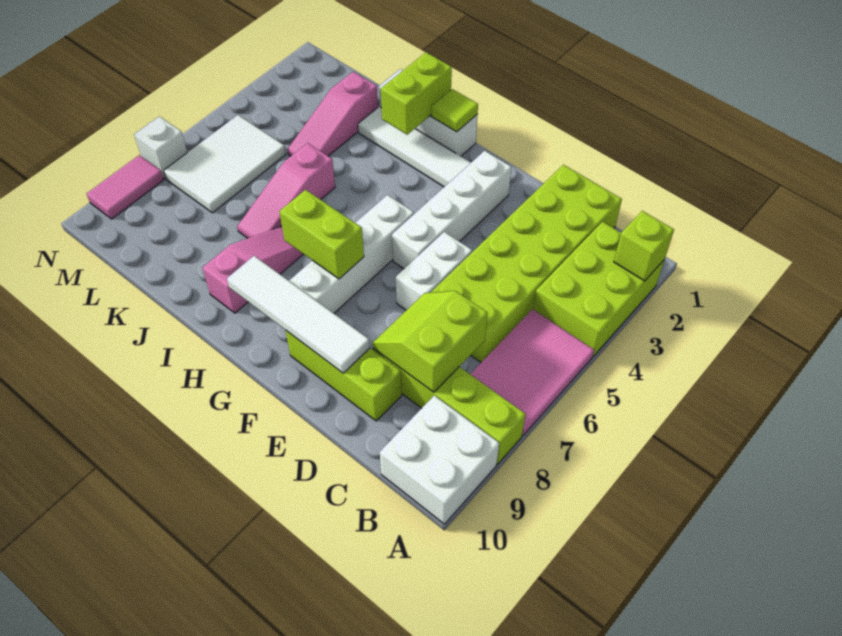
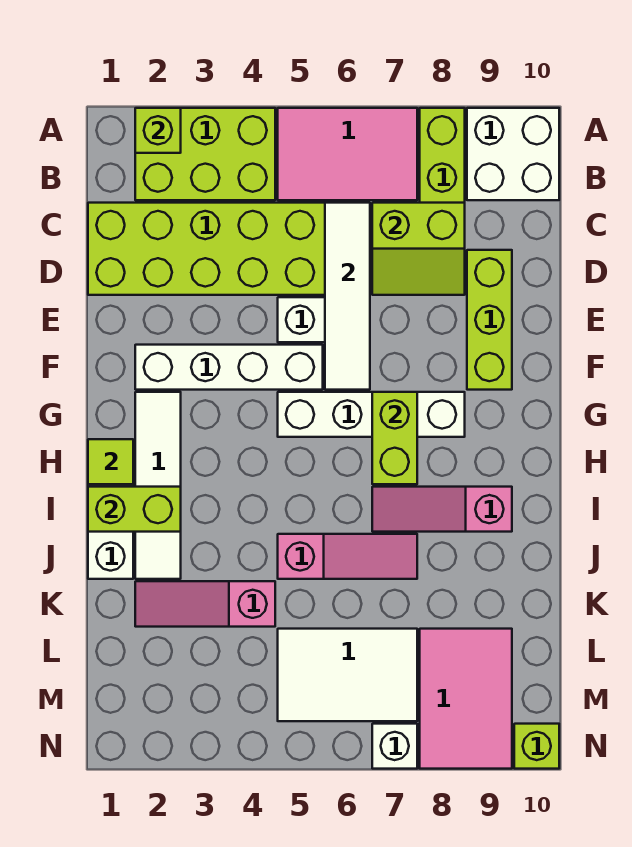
white tile E9:H9 level 2 -> white tile C6:F6 level 2
pink slope K2:K4 level 1 top 2 -> pink slope K2:K4 level 1 top 4
pink tile N8:N9 level 1 -> pink tile L8:N9 level 1
none -> lime brick N10 level 1

